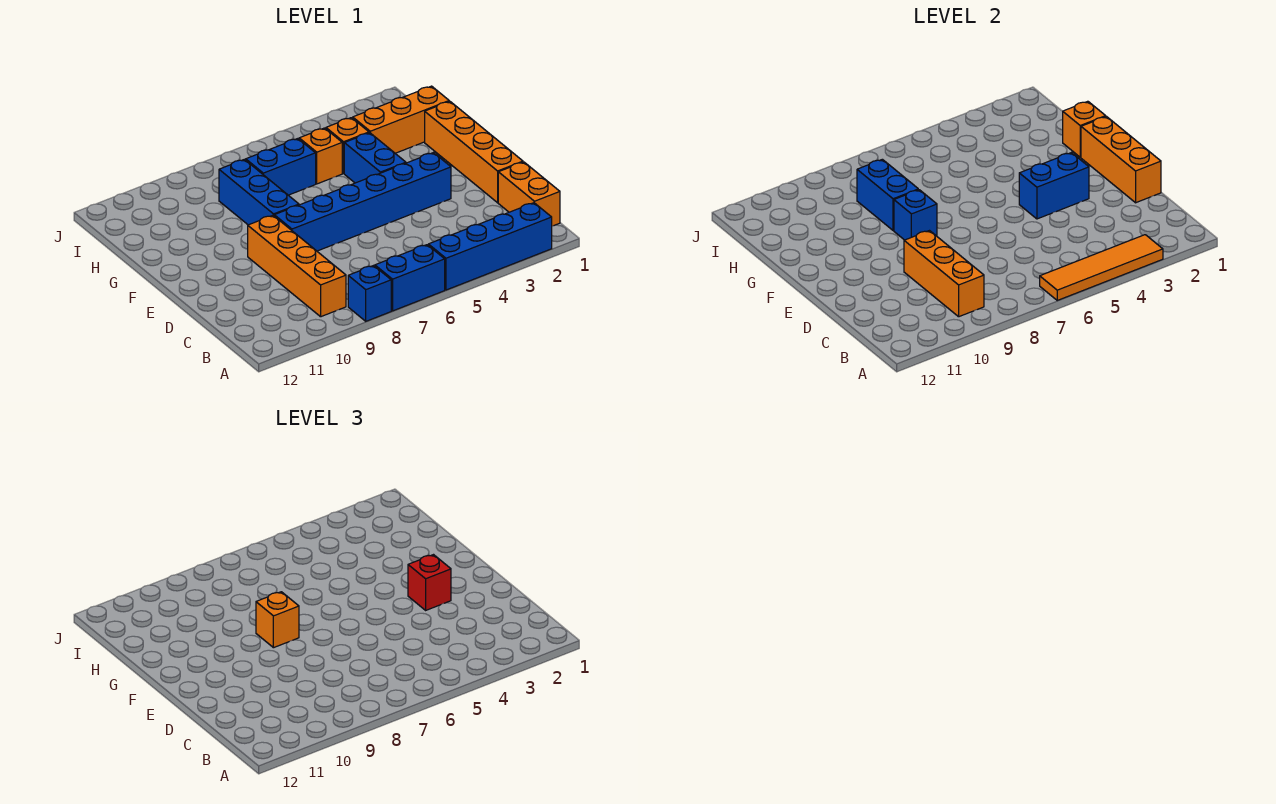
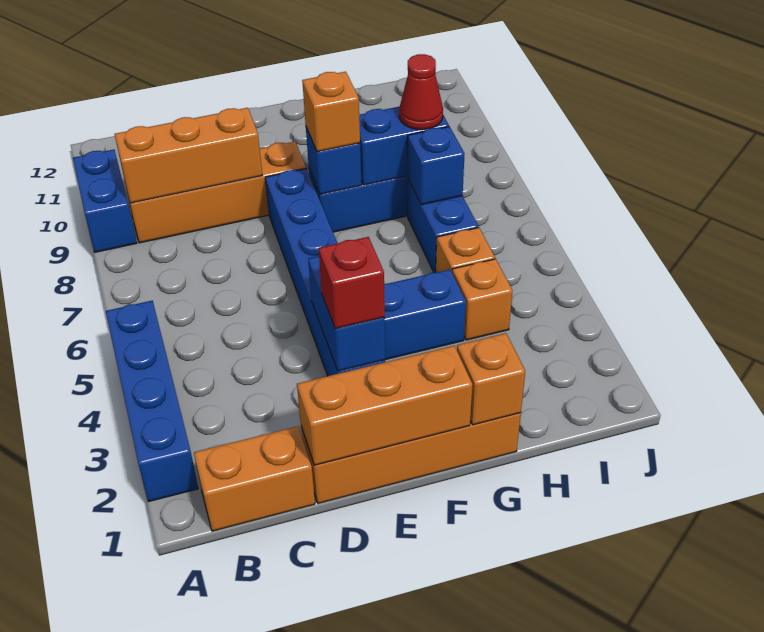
orange tile A3:A6 level 2 -> none
blue brick A6:A7 level 1 -> blue brick A9:A10 level 1
blue brick A8 level 1 -> blue brick H7 level 2
orange brick H1:H3 level 1 -> none
none -> red cone H8 level 3

